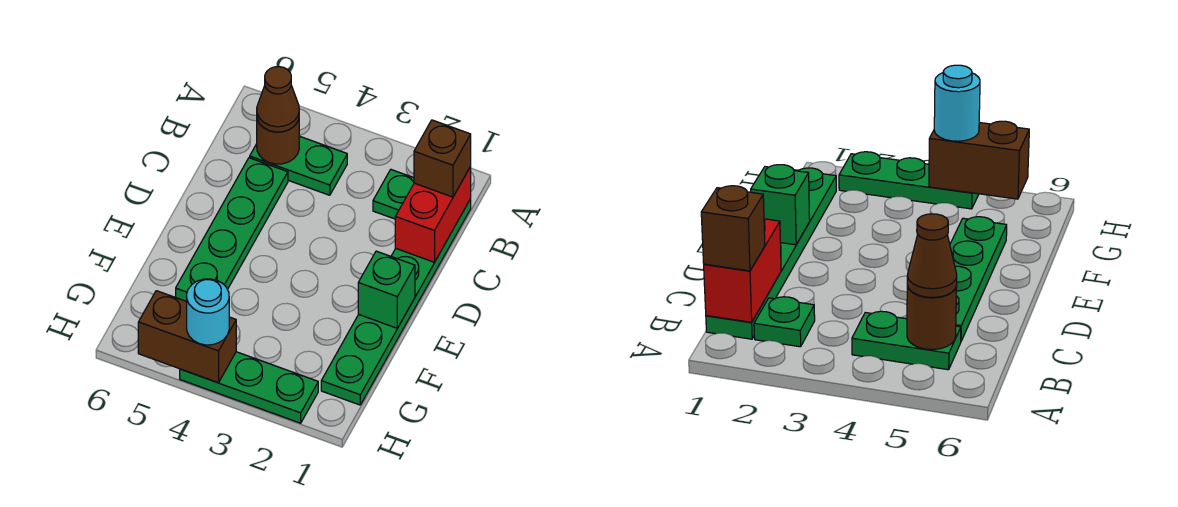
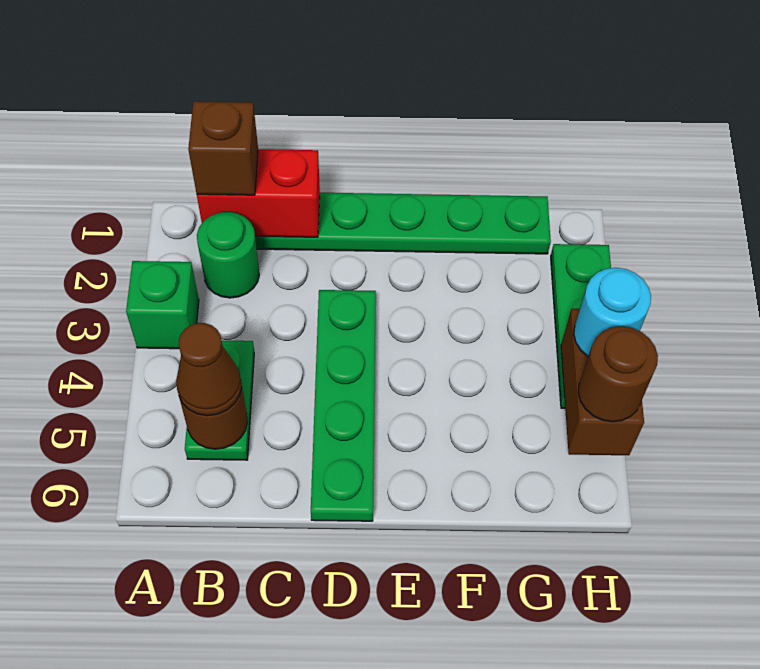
green plate B2 level 1 -> green round brick B2 level 1
green plate C5:F5 level 1 -> green plate D3:D6 level 1
green brick E1 level 2 -> green brick A3 level 1
none -> brown round brick H5 level 3

